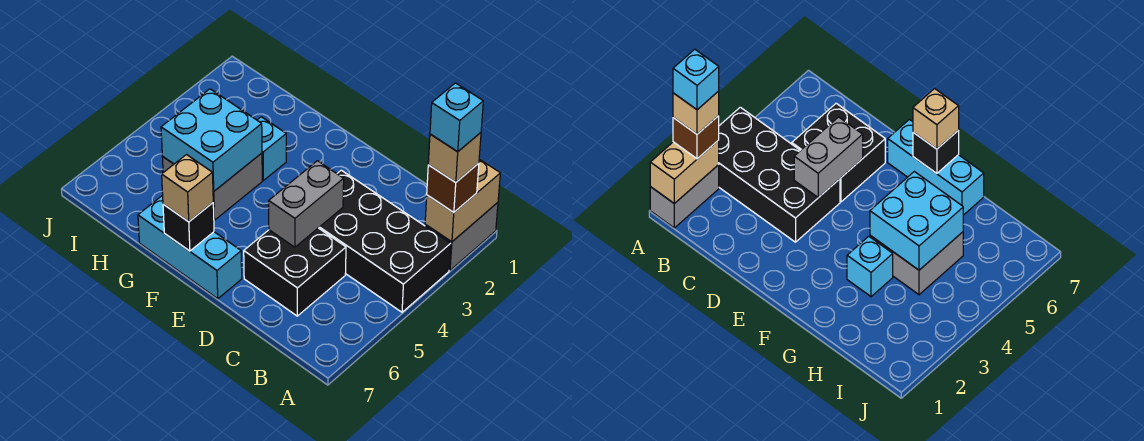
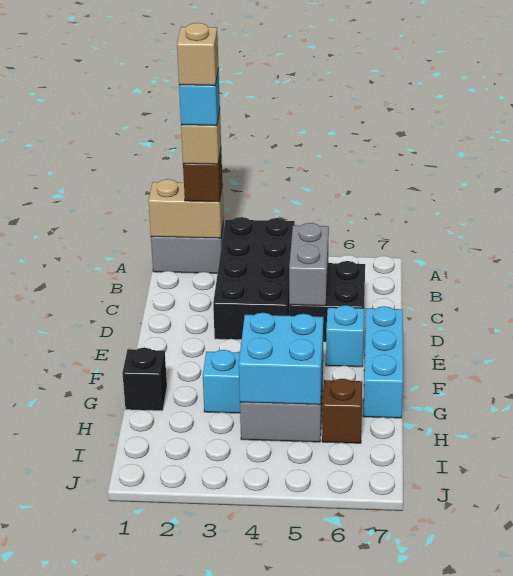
grey brick D4:D5 level 2 -> grey brick C5:D5 level 2
none -> cyan brick E6 level 1
black brick F7 level 2 -> black brick G1 level 1
tan brick F7 level 3 -> tan brick A2 level 6
none -> brown brick H6 level 1

